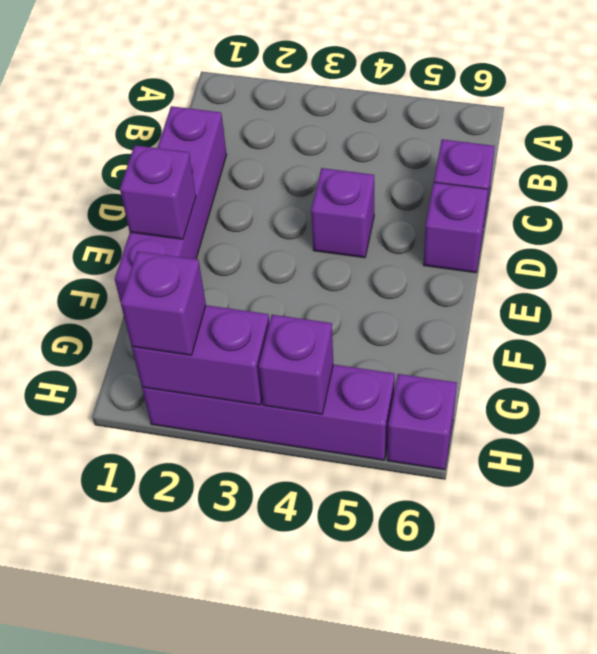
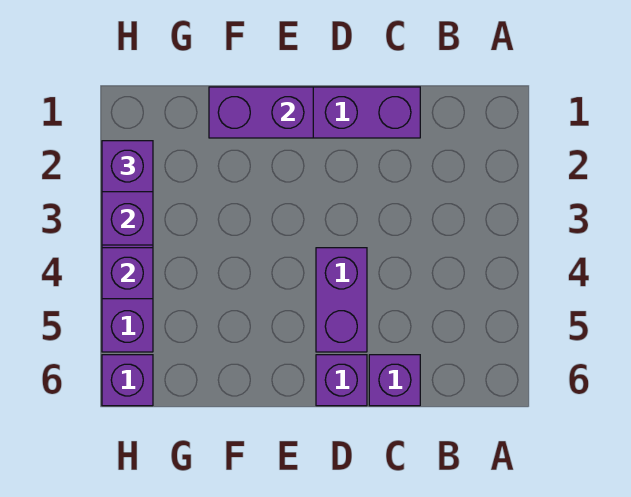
purple brick D4 level 1 -> purple brick D4:D5 level 1
purple brick E1 level 2 -> purple brick E1:F1 level 2

